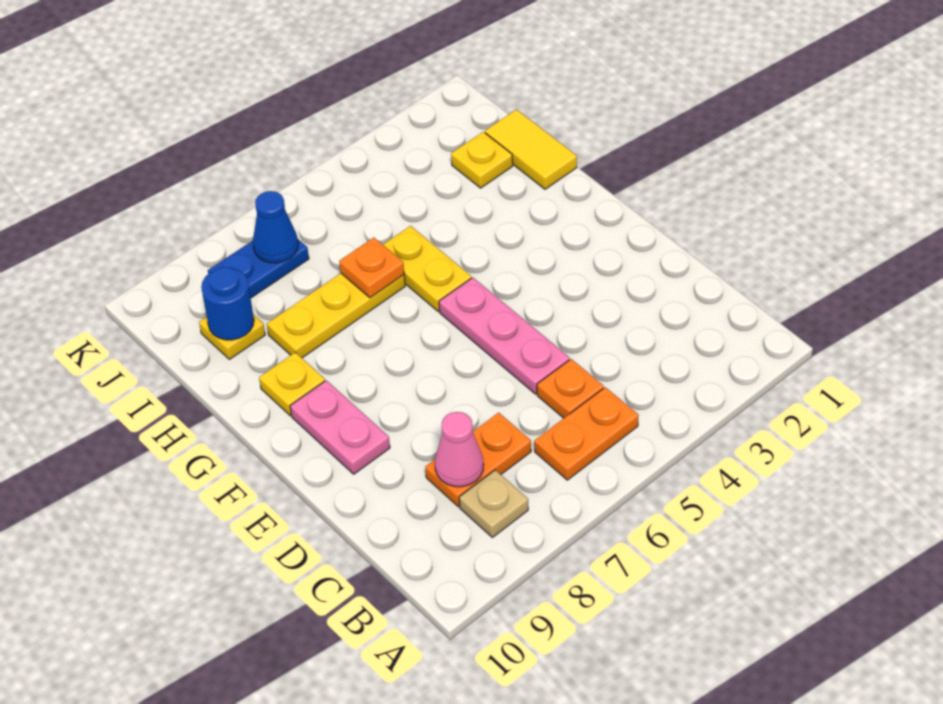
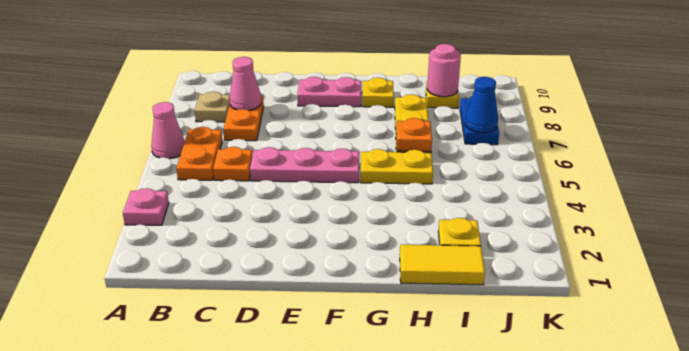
none -> pink plate A3 level 1
none -> pink cone A6 level 1
blue round brick I9 level 2 -> pink round brick I9 level 2

